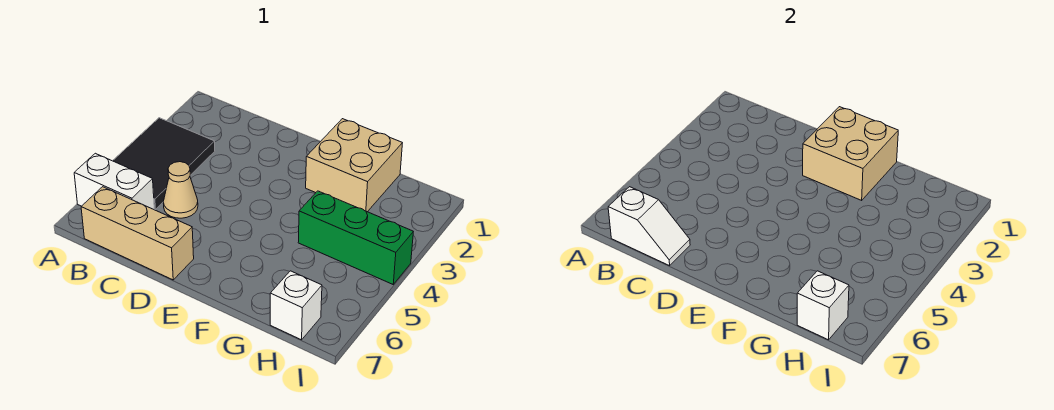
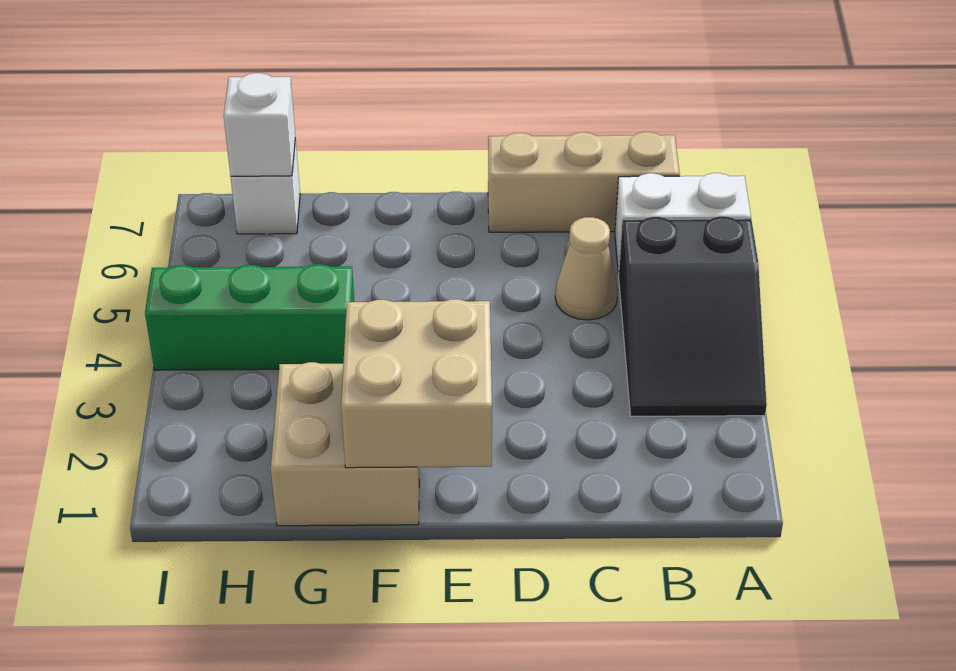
black tile A3:B5 level 1 -> black slope A3:B5 level 1 top 5
white slope B7:C7 level 2 top B -> none

